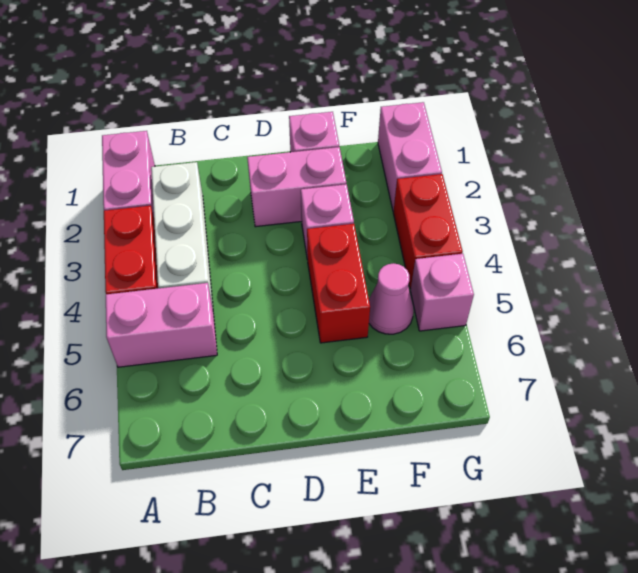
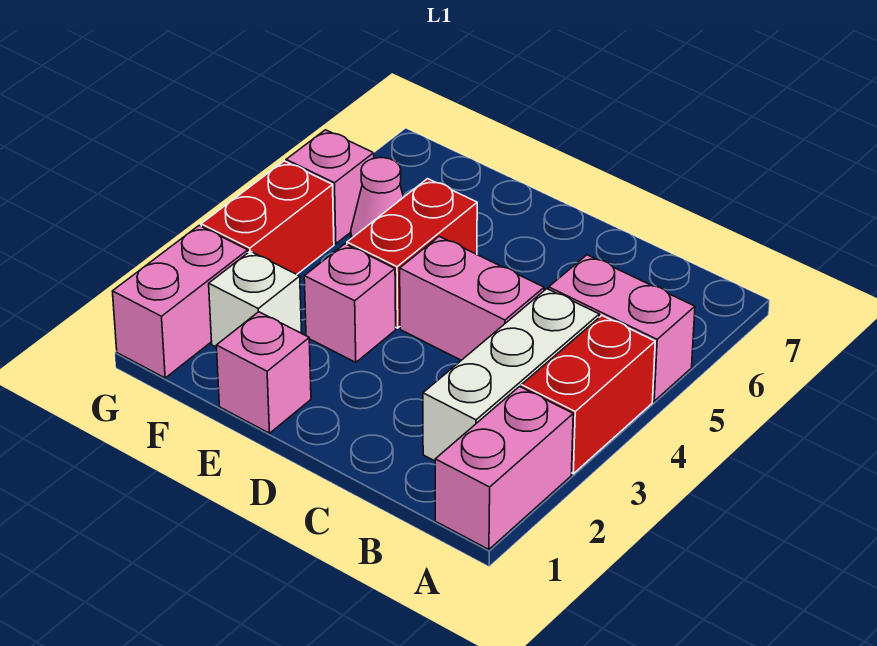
pink brick D2:E2 level 1 -> pink brick C4:D4 level 1
none -> white brick F2 level 1

